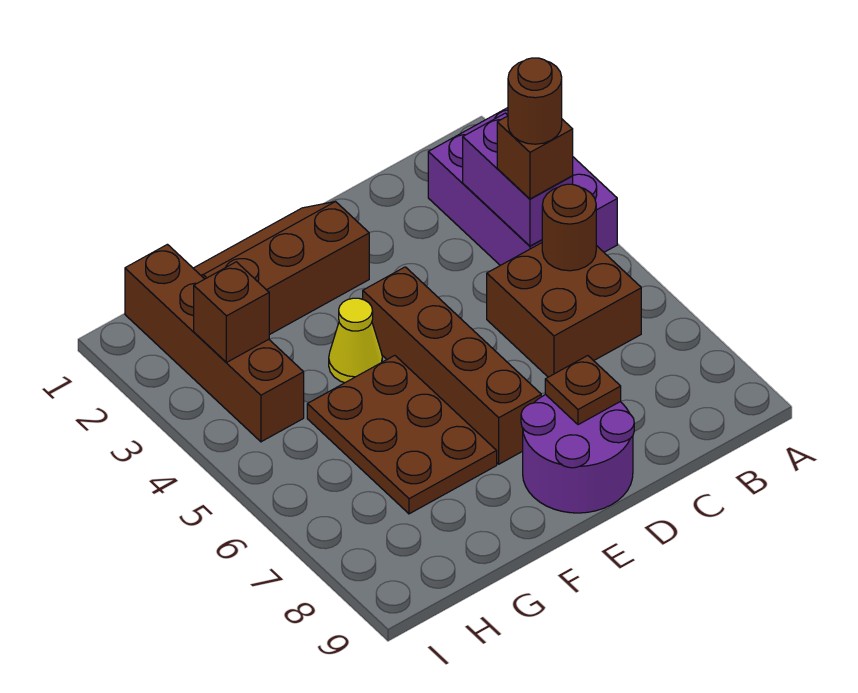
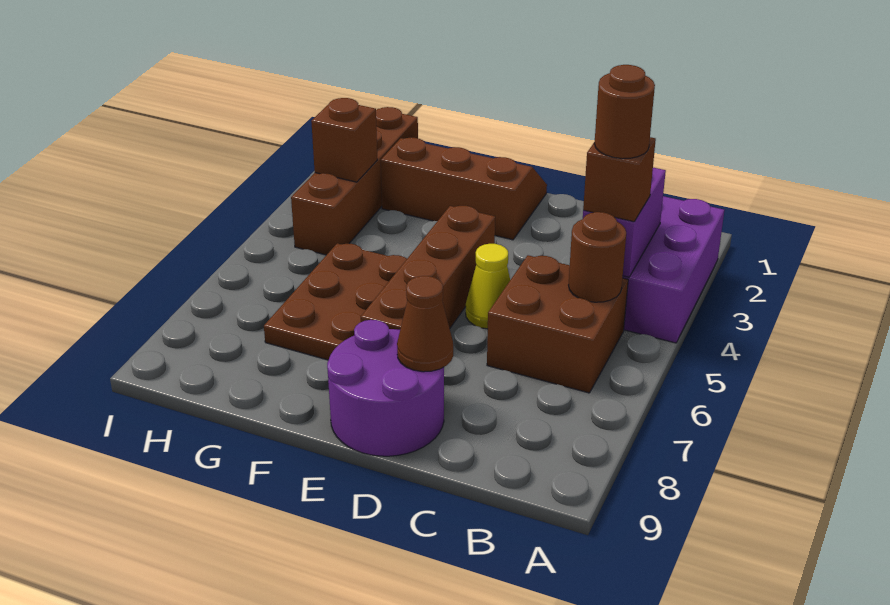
brown plate D8 level 2 -> brown cone D8 level 2
yellow cone F4 level 1 -> yellow cone D5 level 1

